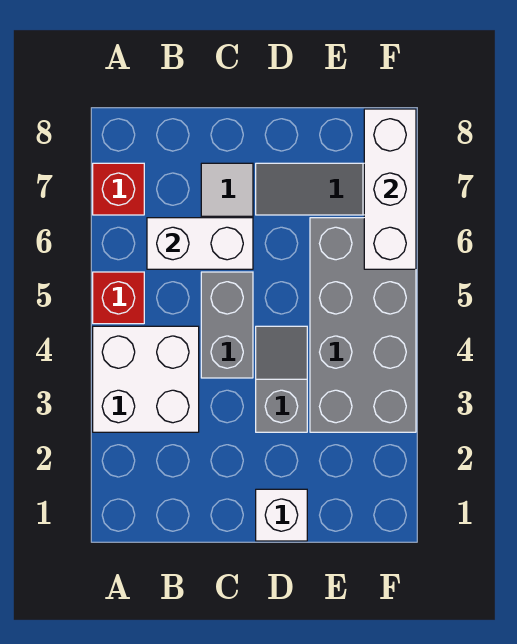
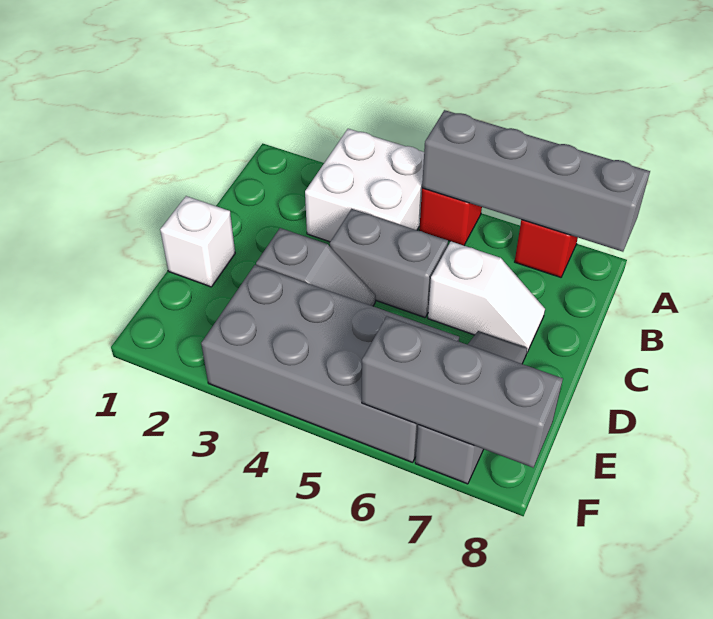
none -> grey brick A5:A8 level 2
white brick B6:C6 level 2 -> none
white brick F6:F8 level 2 -> grey brick F6:F8 level 2

